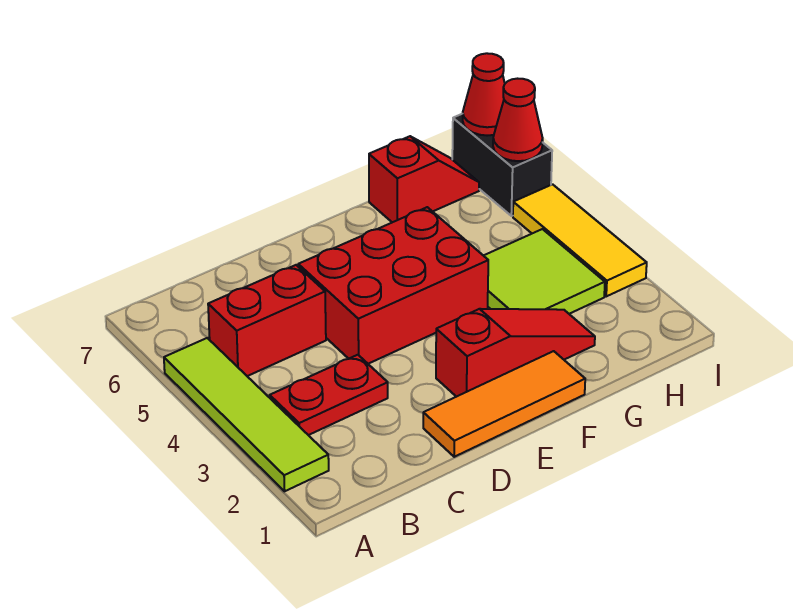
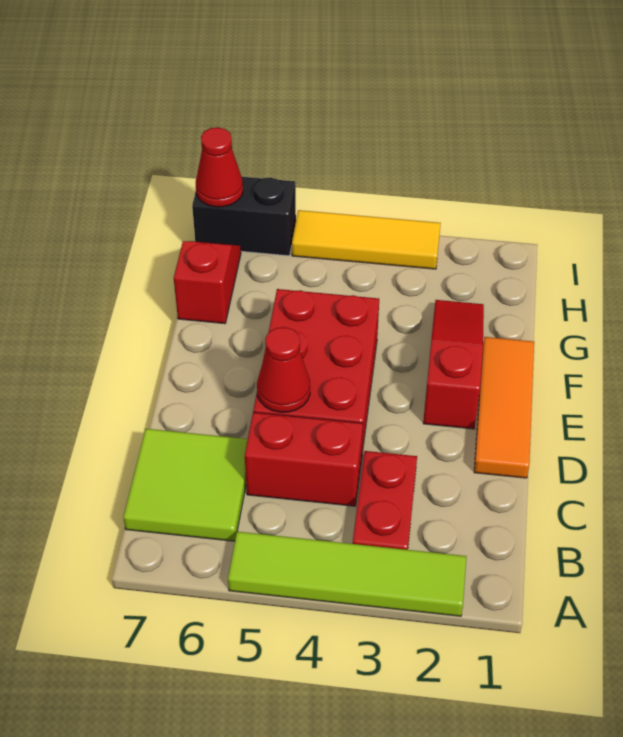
red brick B5:C5 level 1 -> red brick C4:C5 level 1
lime tile G3:H4 level 1 -> lime tile B6:C7 level 1
red cone I6 level 2 -> red cone D5 level 2

